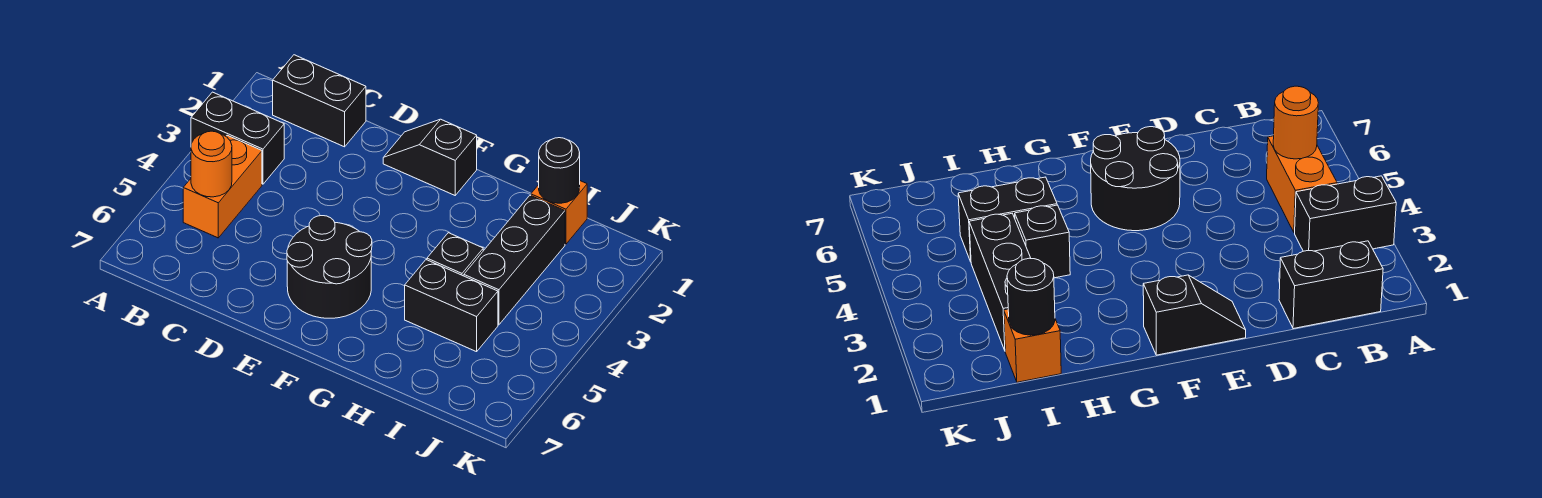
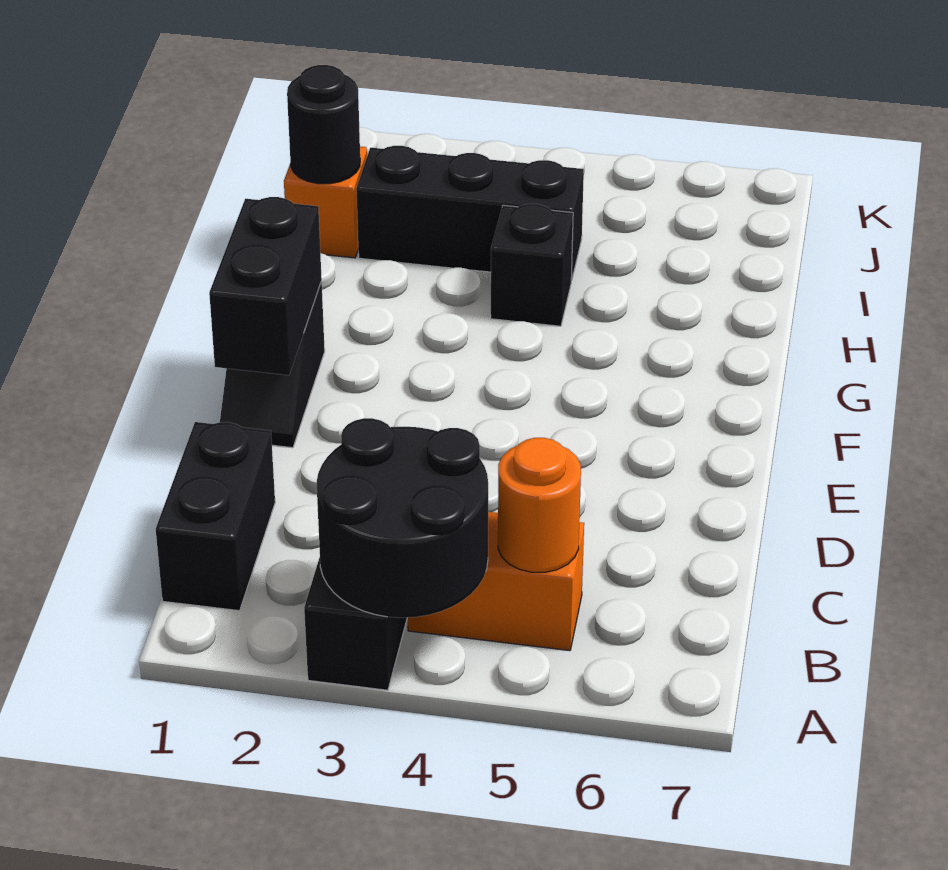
black round brick E5:F6 level 1 -> black round brick A3:B4 level 2
black brick H5:I5 level 1 -> black brick E1:F1 level 2

